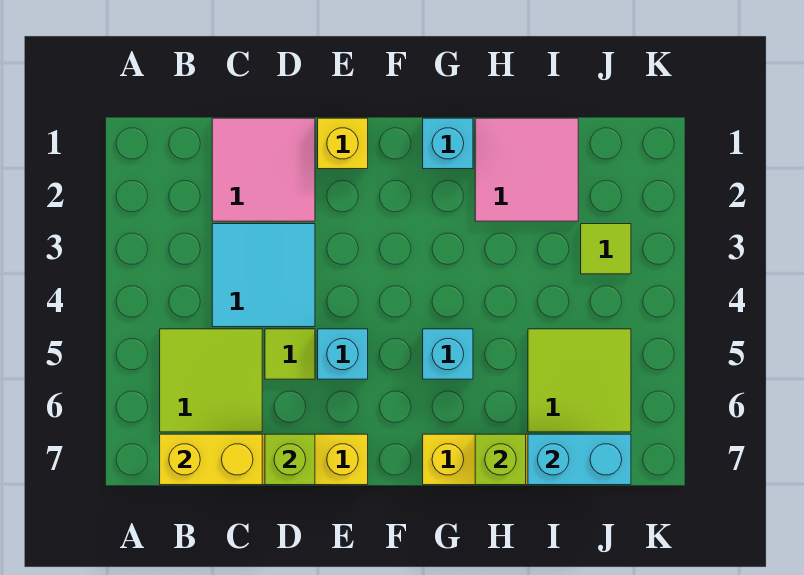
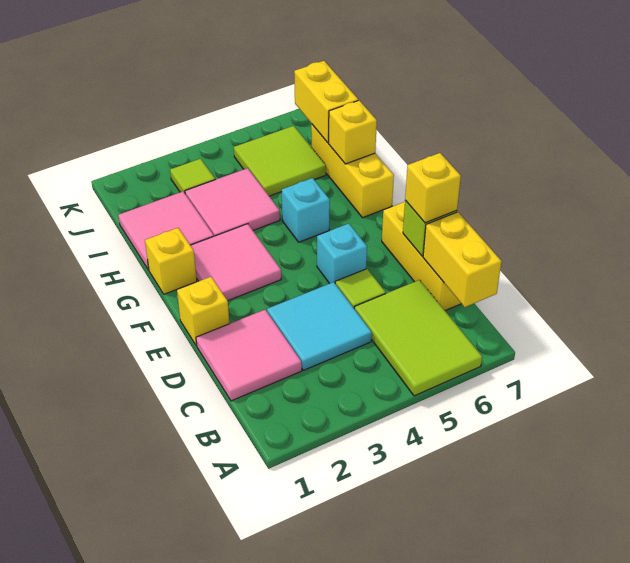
lime tile B5:C6 level 1 -> lime tile A5:C6 level 1
none -> yellow brick D7 level 3
none -> pink tile F2:G3 level 1
cyan brick G1 level 1 -> yellow brick G1 level 1
none -> pink tile H3:I4 level 1
lime brick H7 level 2 -> yellow brick H7 level 2
cyan brick I7:J7 level 2 -> yellow brick I7:J7 level 2

